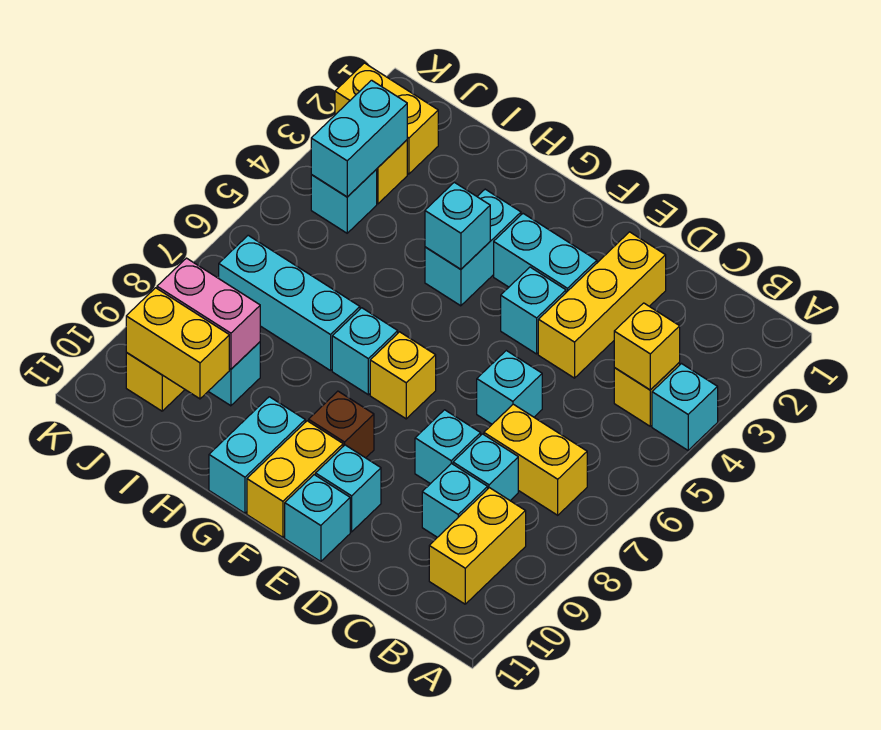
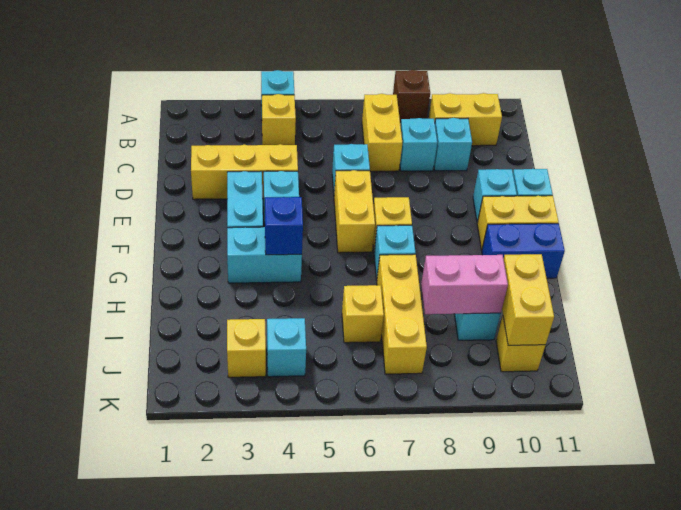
yellow brick B4 level 2 -> yellow brick I6 level 1
cyan brick D8 level 1 -> none
brown brick F9 level 1 -> brown brick A8 level 1
cyan brick G4 level 2 -> blue brick G4 level 2
cyan brick G10:G11 level 1 -> blue brick G10:G11 level 1
cyan brick H7:J7 level 1 -> yellow brick H7:J7 level 1
pink brick I9:J9 level 2 -> pink brick I8:I9 level 2
yellow brick J2:K2 level 1 -> yellow brick E6:F6 level 1
cyan brick J3:J4 level 2 -> none

